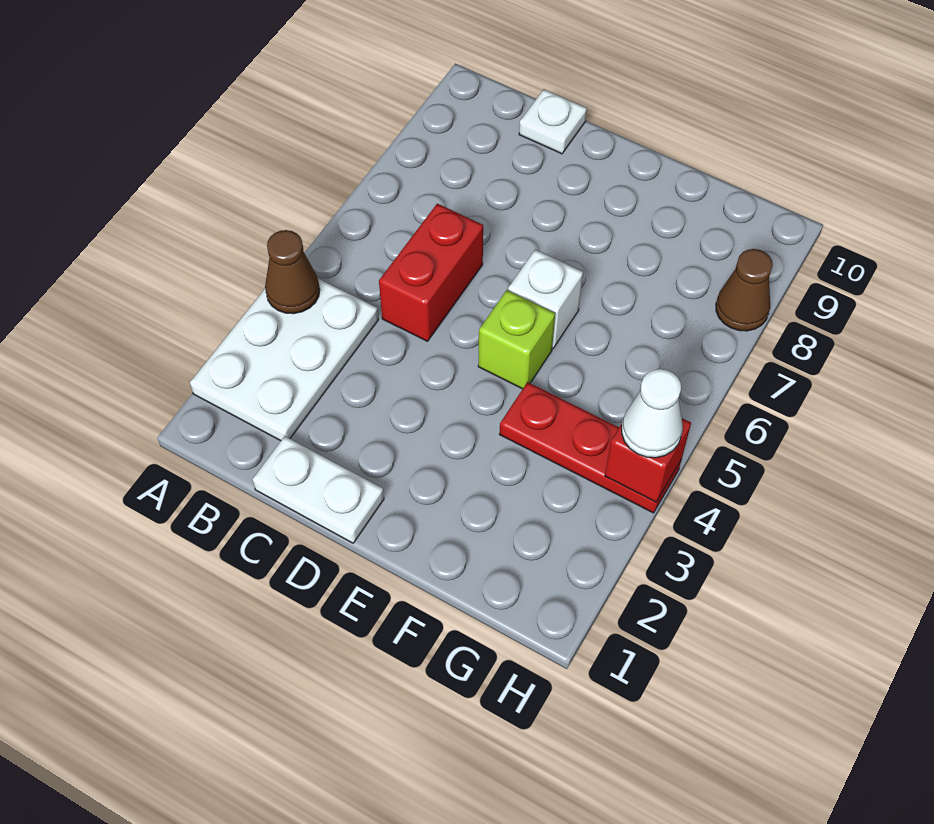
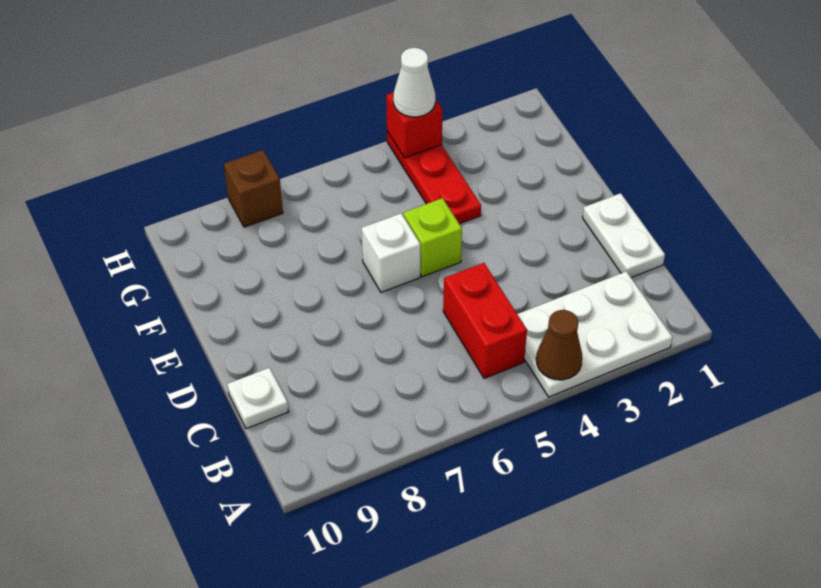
red brick C5:C6 level 1 -> red brick B5:C5 level 1
brown cone H8 level 1 -> brown brick H8 level 1

